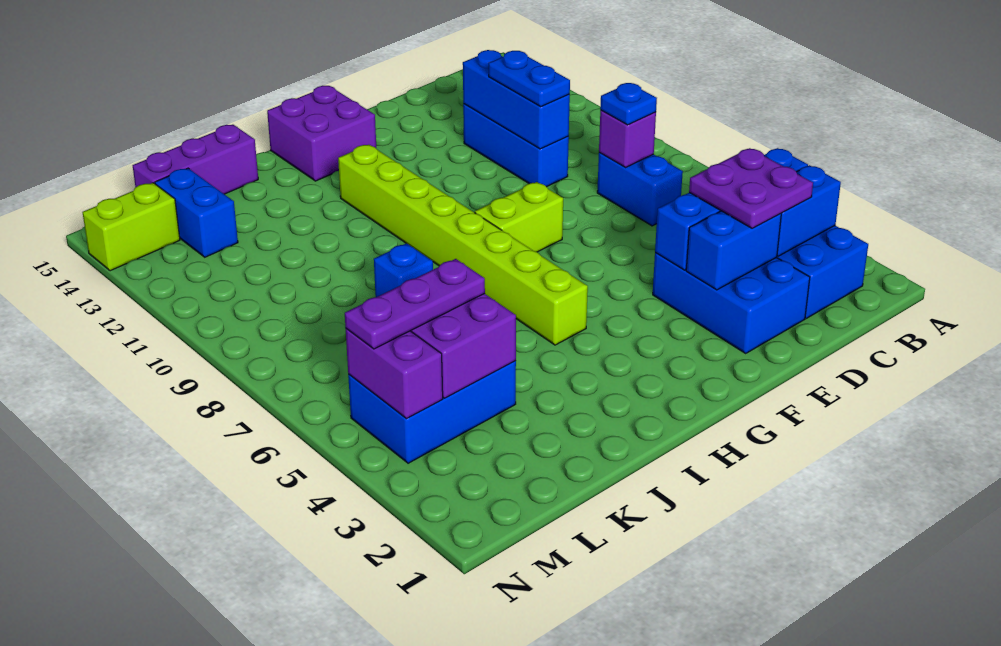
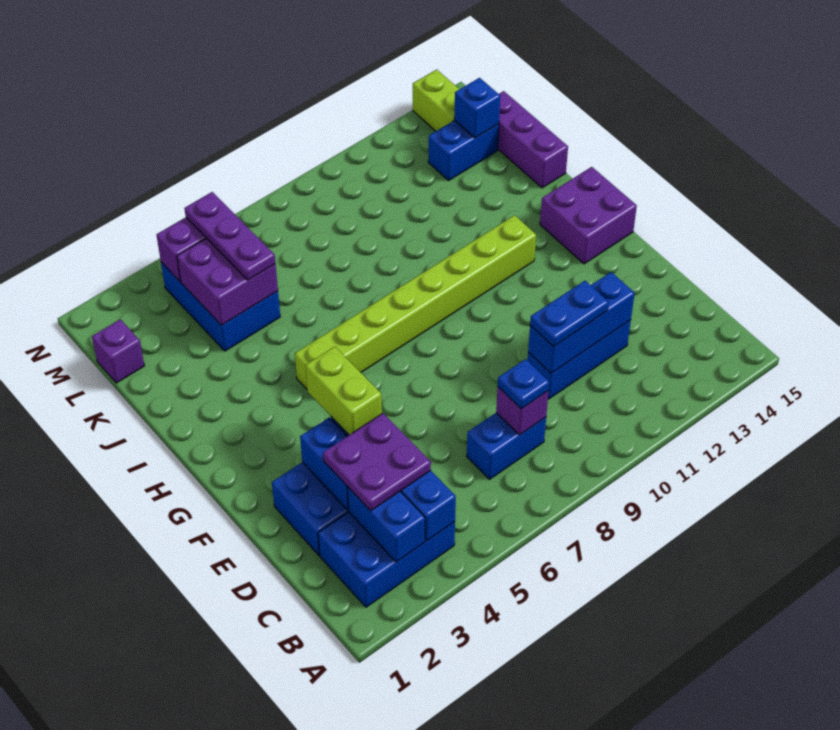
lime brick F8:G8 level 1 -> lime brick E4:F4 level 3
blue brick J8 level 1 -> blue brick L14 level 2
none -> purple brick L1 level 1

